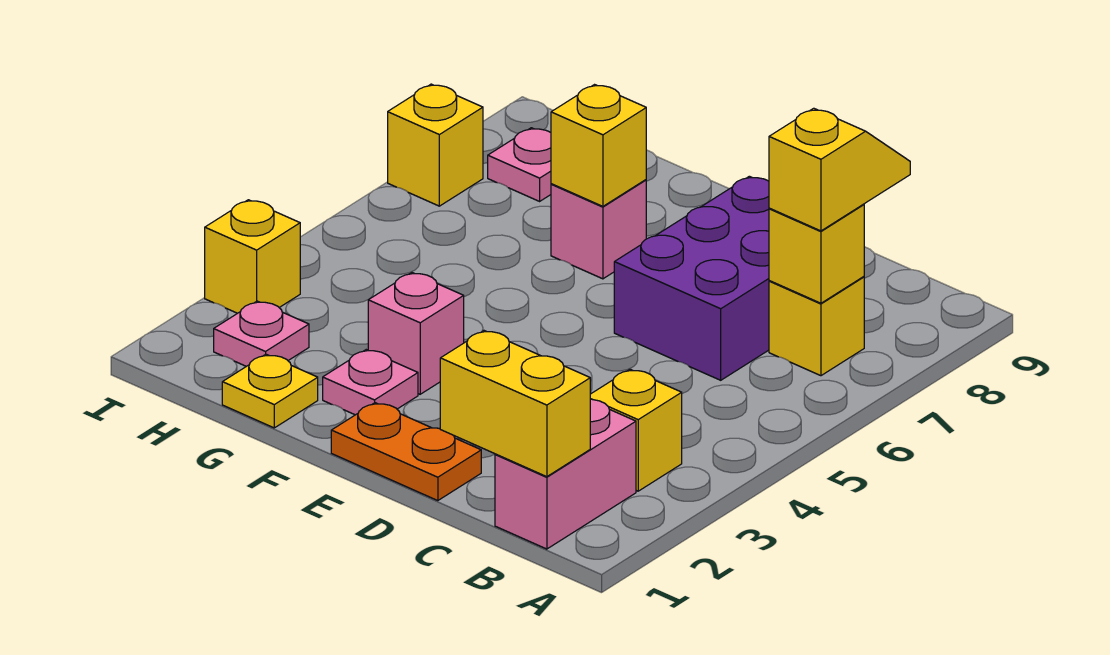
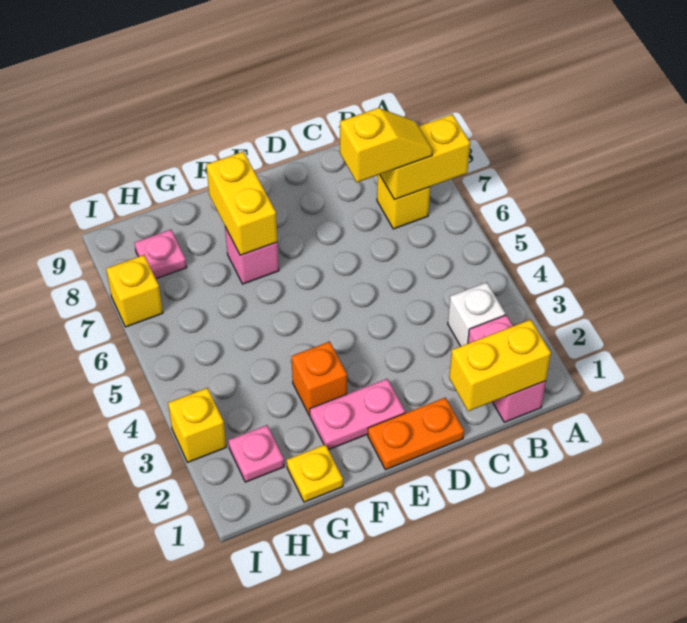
yellow brick B3 level 1 -> white brick B3 level 1
yellow brick B7 level 2 -> yellow brick A7:B7 level 2
yellow slope B7:B8 level 3 top 7 -> yellow slope B7:C7 level 3 top C
purple brick C6:D8 level 1 -> none
pink plate F2 level 1 -> pink plate E2:F2 level 1
pink brick F3 level 1 -> orange brick F3 level 1
yellow brick F7 level 2 -> yellow brick F7:F8 level 2

